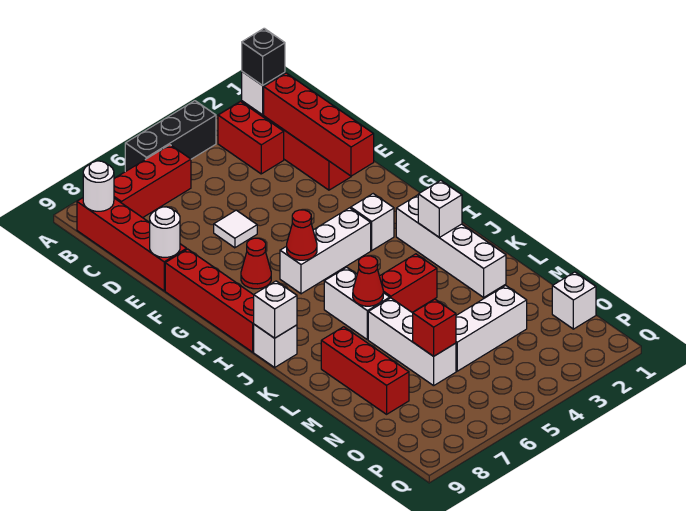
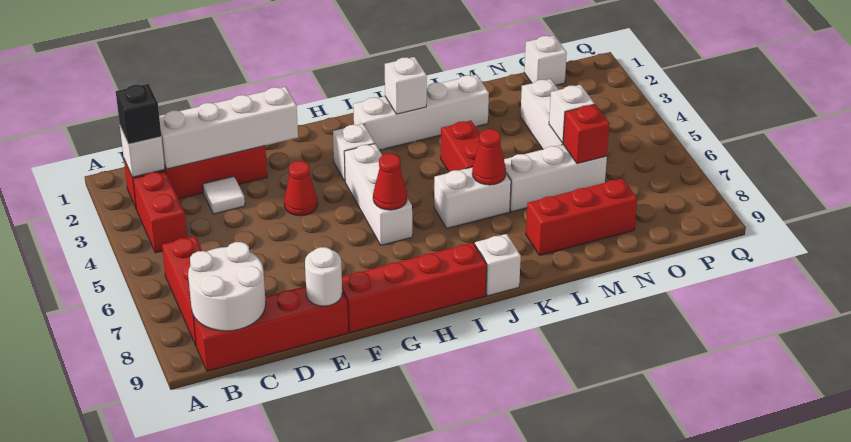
black brick A4:A6 level 1 -> none
red brick B3:C3 level 1 -> red brick B3:B4 level 1
white round brick B9 level 2 -> white round brick B8:C9 level 2
red brick C2:F2 level 2 -> white brick C2:F2 level 2
white tile E6 level 1 -> white tile D3 level 1
red cone G7 level 1 -> red cone F4 level 1
white brick J9 level 2 -> white brick N5 level 2

